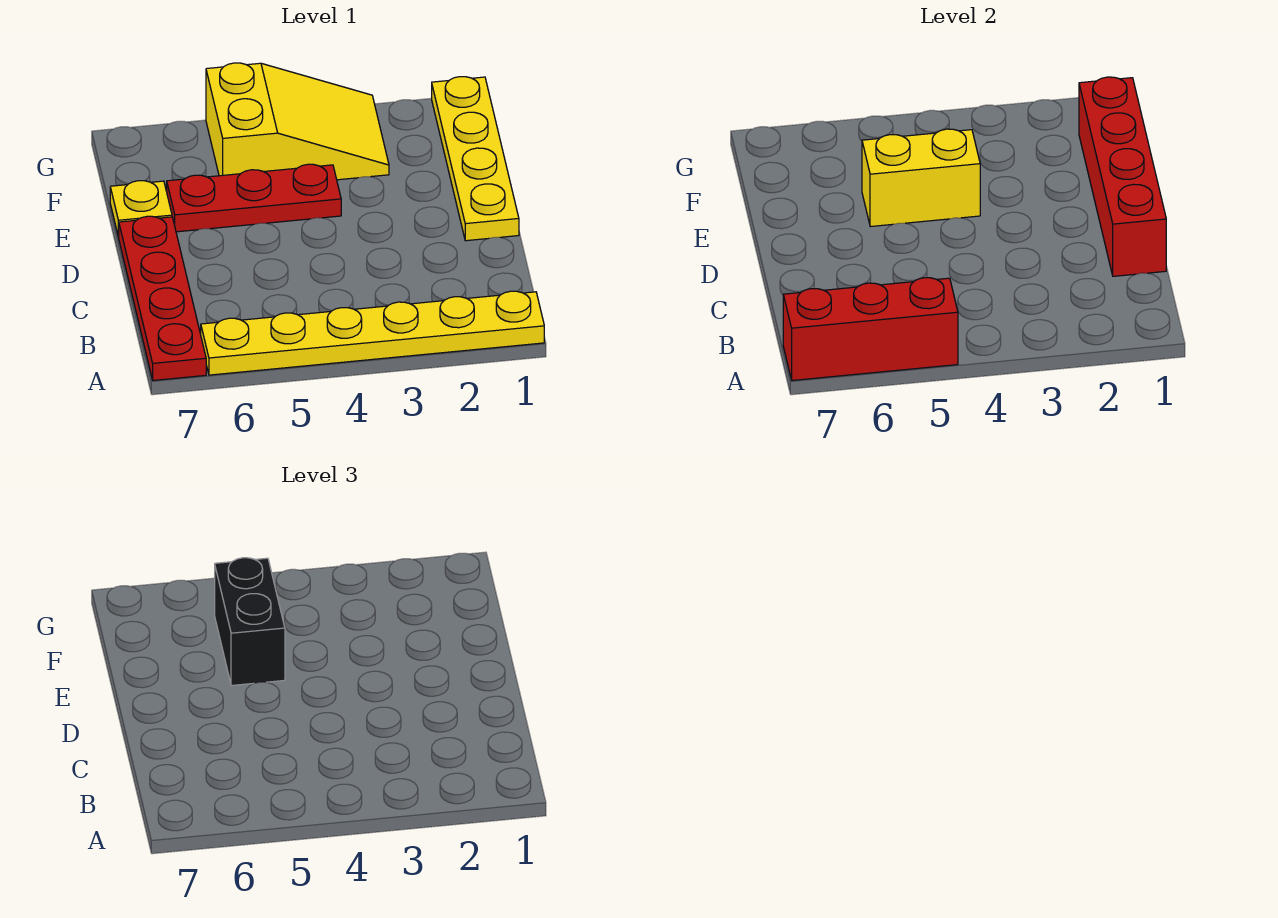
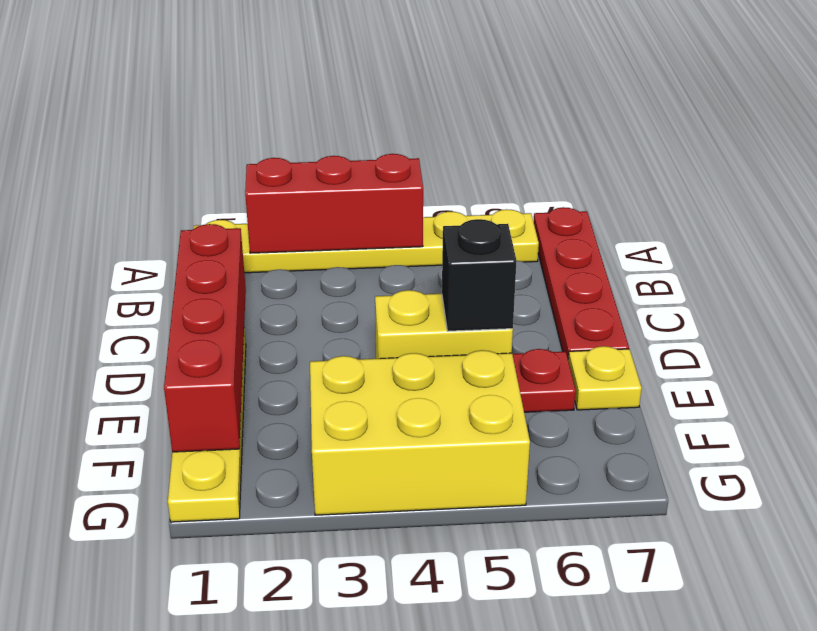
red brick A5:A7 level 2 -> red brick A2:A4 level 2
black brick E5:F5 level 3 -> black brick E5 level 3
yellow slope F3:G5 level 1 top 5 -> yellow brick F3:G5 level 1

